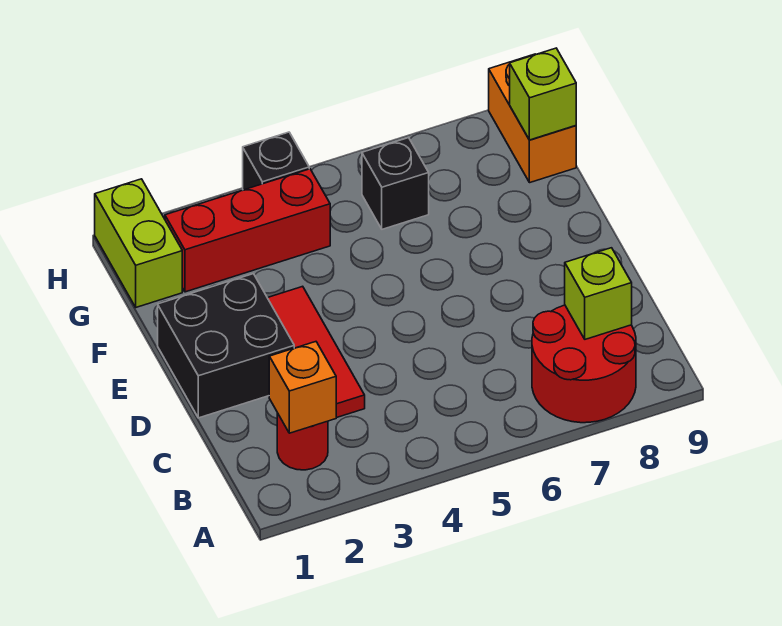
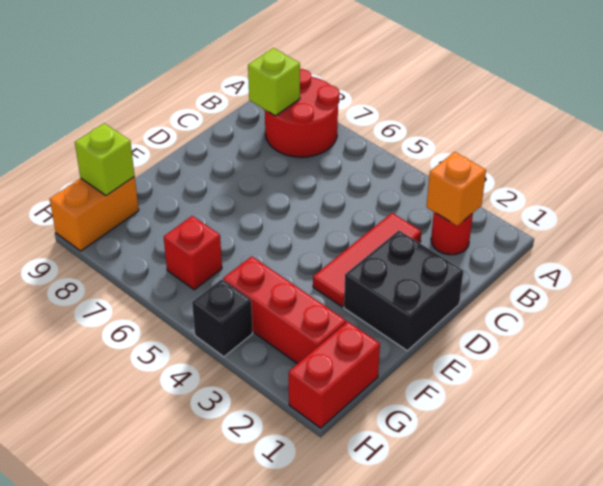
lime brick G1:H1 level 1 -> red brick G1:H1 level 1
black brick G6 level 1 -> red brick G6 level 1

